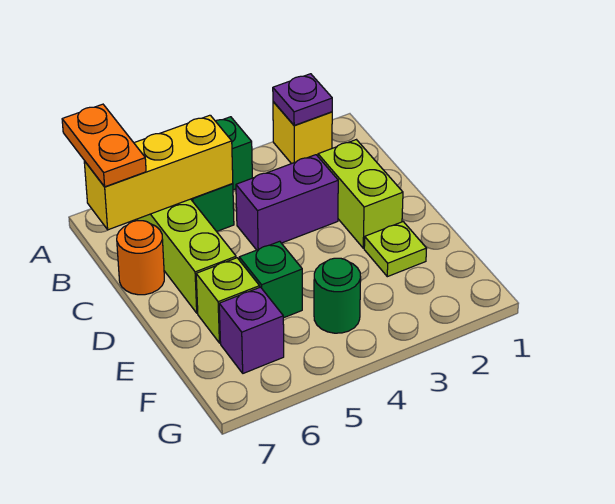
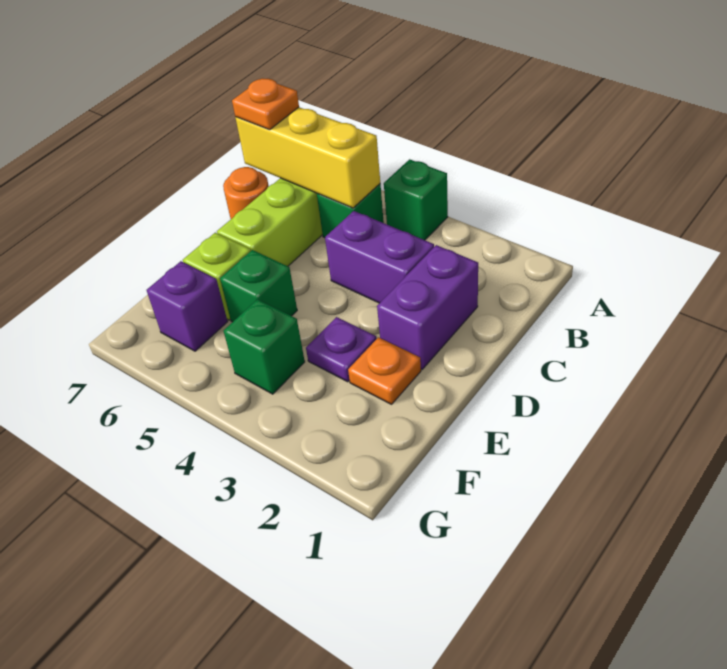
yellow brick A2 level 1 -> none
purple plate A2 level 2 -> purple plate E3 level 1
orange plate A7:B7 level 3 -> orange plate B7 level 3
lime brick C2:D2 level 1 -> purple brick C2:D2 level 1
lime plate E2 level 1 -> orange plate E2 level 1
green round brick F4 level 1 -> green brick F4 level 1

